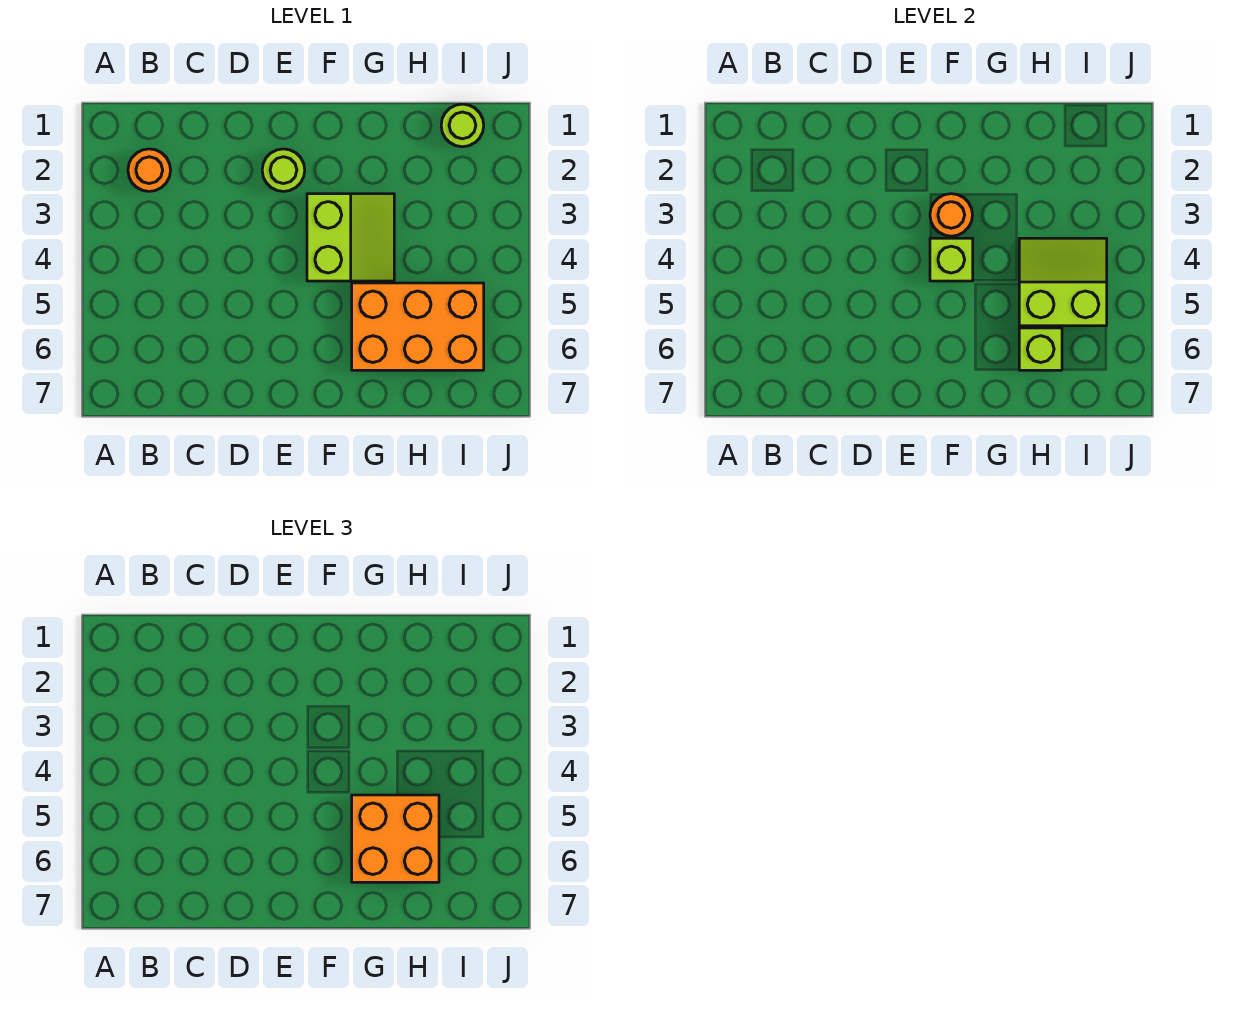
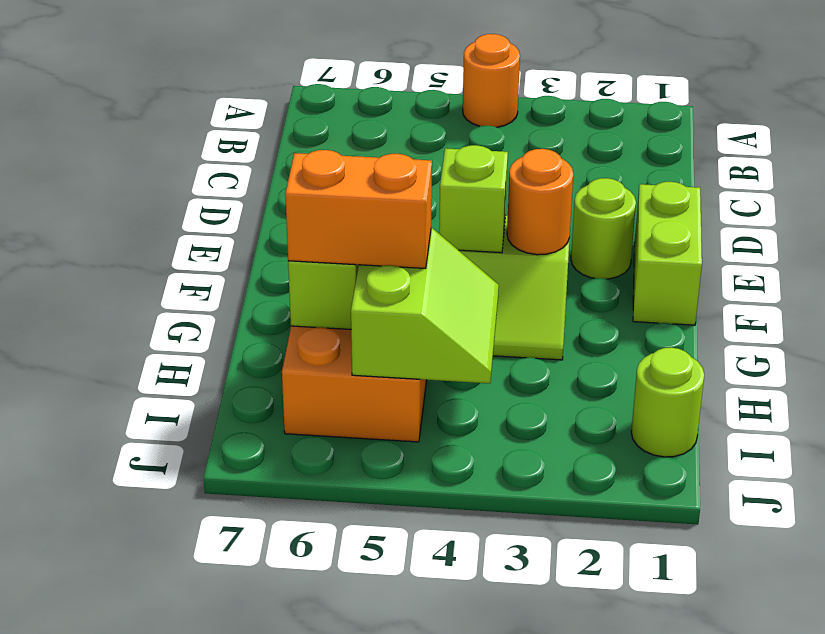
orange round brick B2 level 1 -> orange round brick A4 level 1
none -> lime brick E1:F1 level 1
orange brick G5:H6 level 3 -> orange brick H5:H6 level 3

